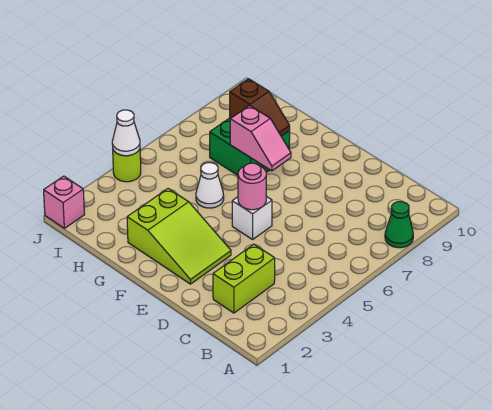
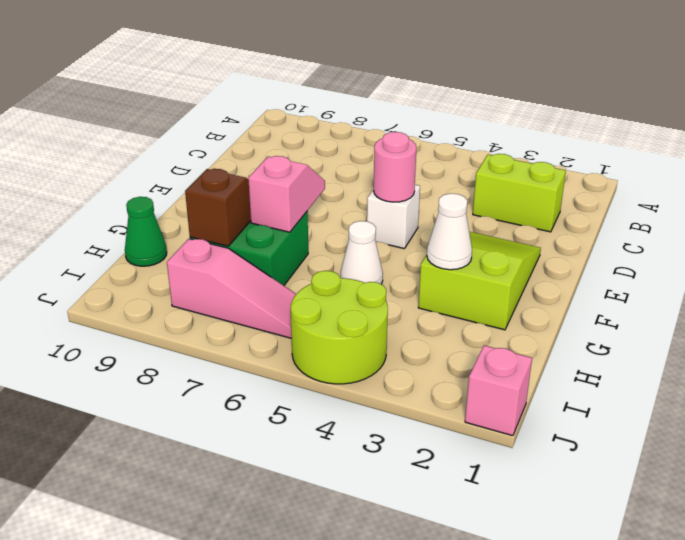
green cone A8 level 1 -> green cone H10 level 1
none -> pink slope I6:I8 level 1 top 8
lime round brick J4 level 1 -> lime round brick I4:J5 level 1
white cone J4 level 2 -> white cone G3 level 2

